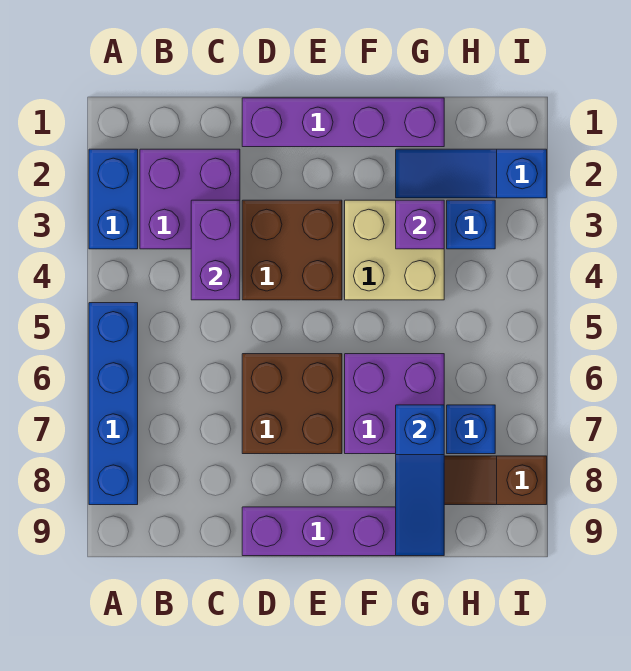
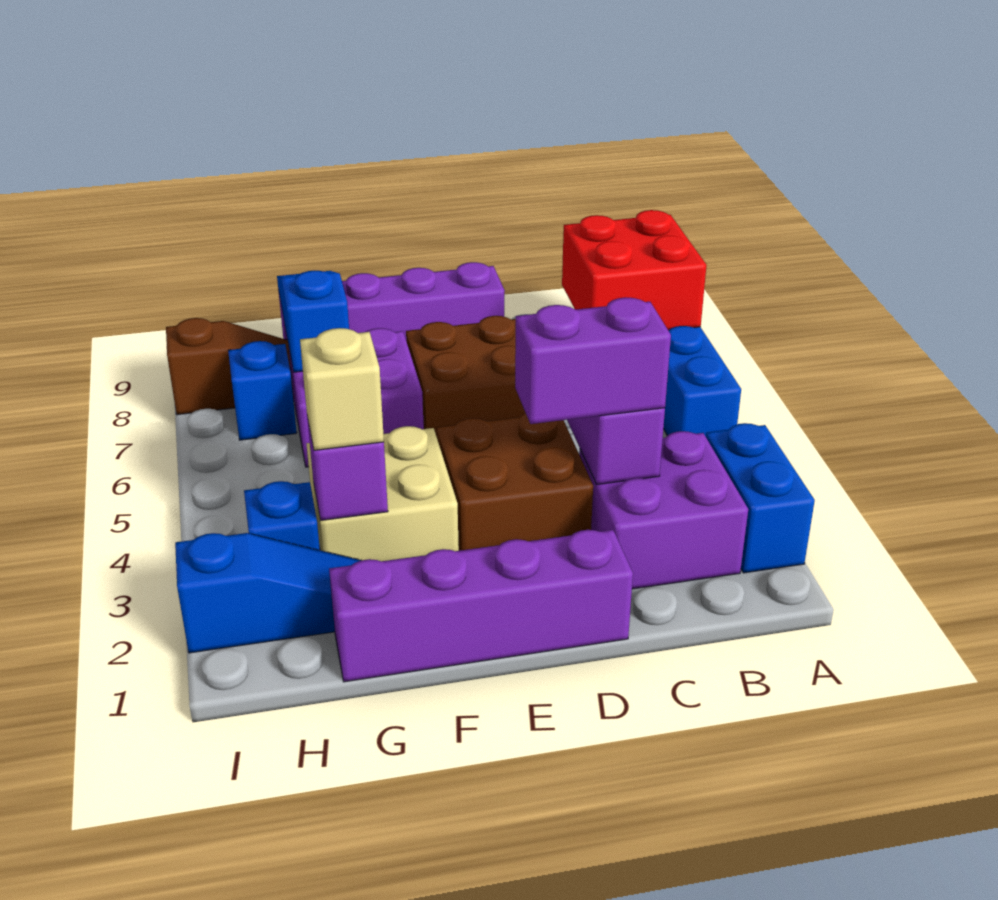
none -> red brick A7:B8 level 2
none -> purple brick C3:D3 level 3
none -> tan brick G3 level 3

